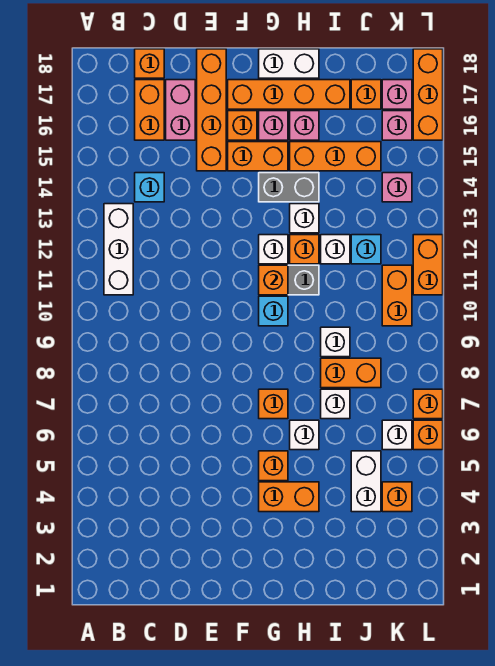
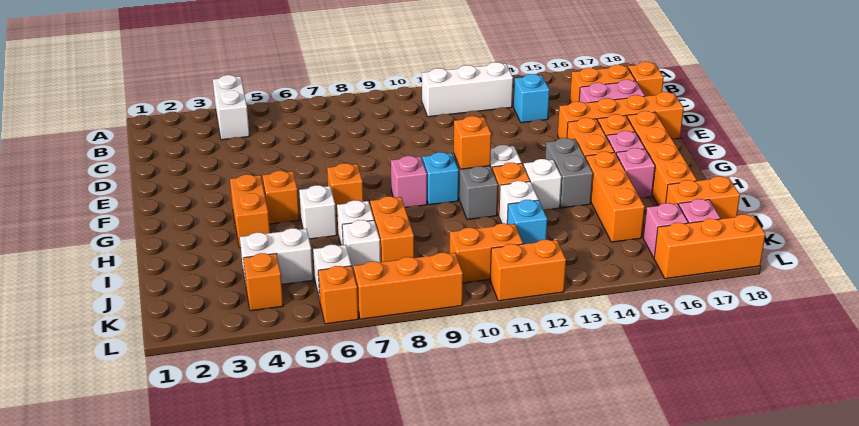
white brick G18:H18 level 1 -> white brick A4:B4 level 1
white brick I9 level 1 -> white brick J7 level 1
orange brick J17 level 1 -> orange brick J17:J18 level 1
pink brick K14 level 1 -> pink brick G9 level 1
orange brick L7 level 1 -> orange brick L7:L9 level 1

